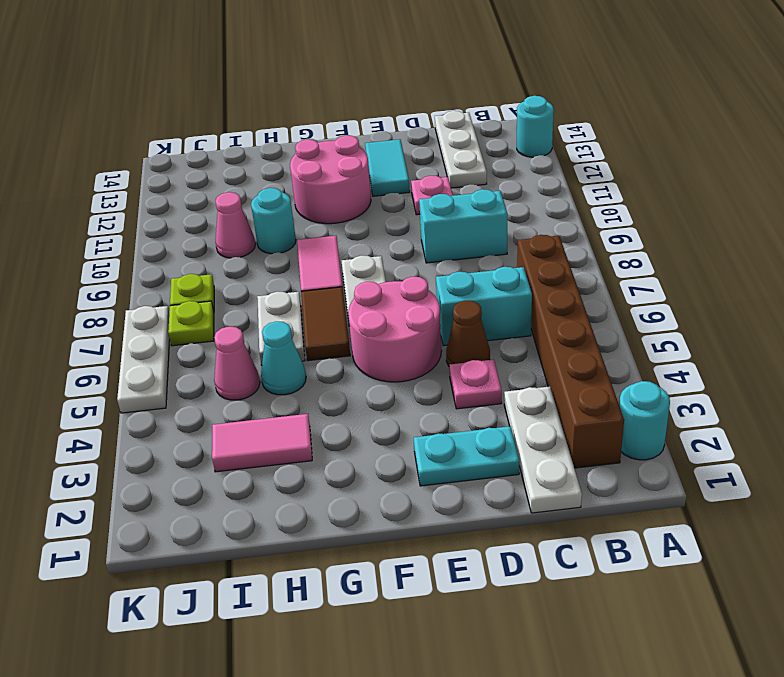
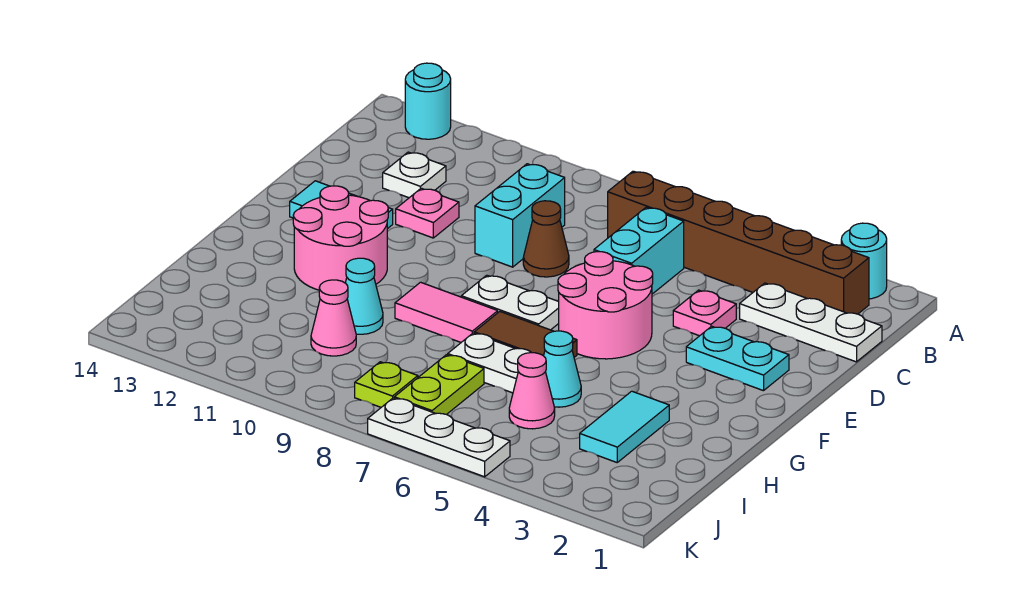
white plate C12:C14 level 1 -> white plate C12 level 1
cyan plate D2:E2 level 1 -> cyan plate E2:E3 level 1
brown cone D5 level 1 -> brown cone D8 level 1
pink tile H3:I3 level 1 -> cyan tile H3:I3 level 1
cyan round brick H10 level 1 -> cyan cone H10 level 1
lime plate J7 level 1 -> lime plate I7:J7 level 1

